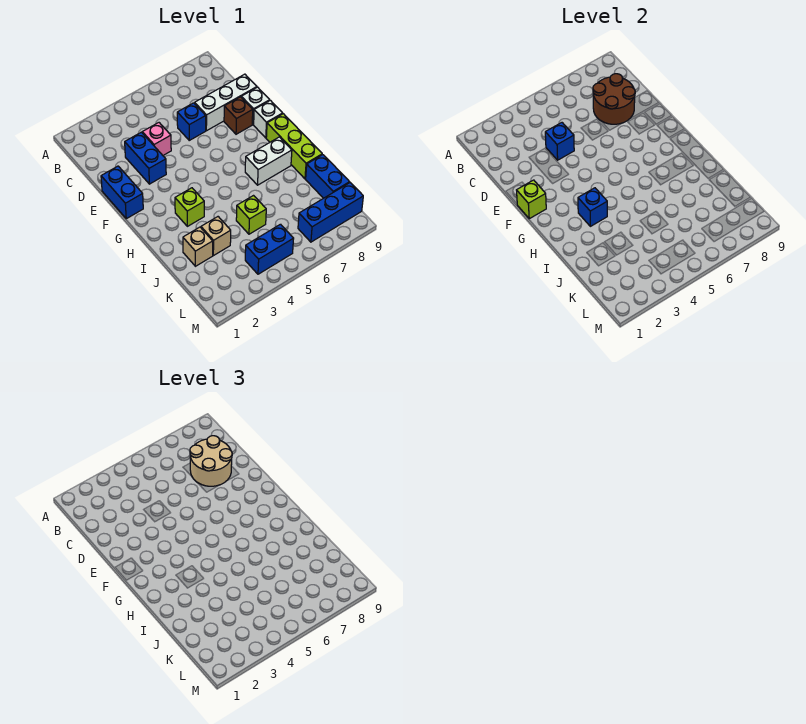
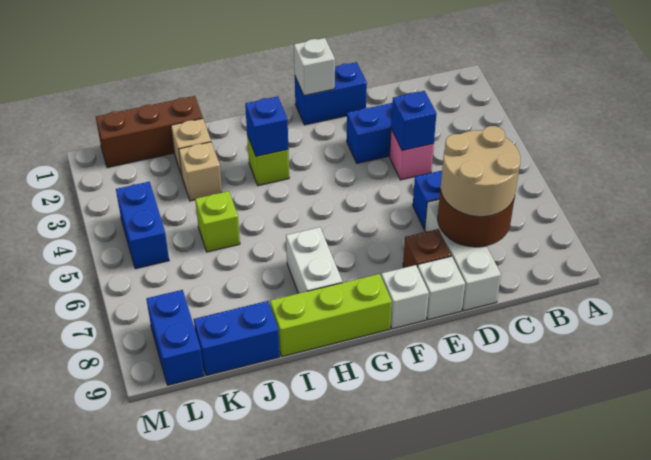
lime brick F1 level 2 -> white brick F1 level 2
none -> brown brick J1:L1 level 1
blue brick L7:L9 level 1 -> blue brick L8:L9 level 1

